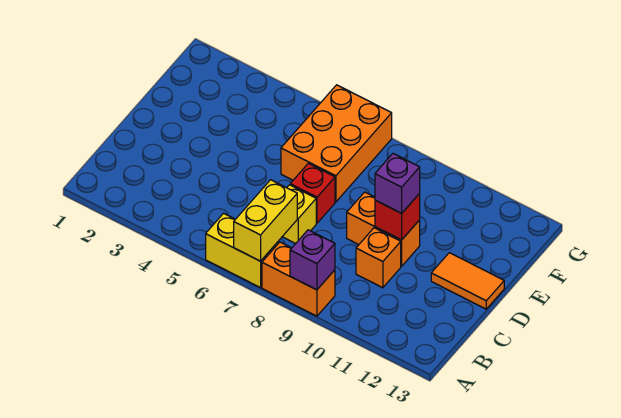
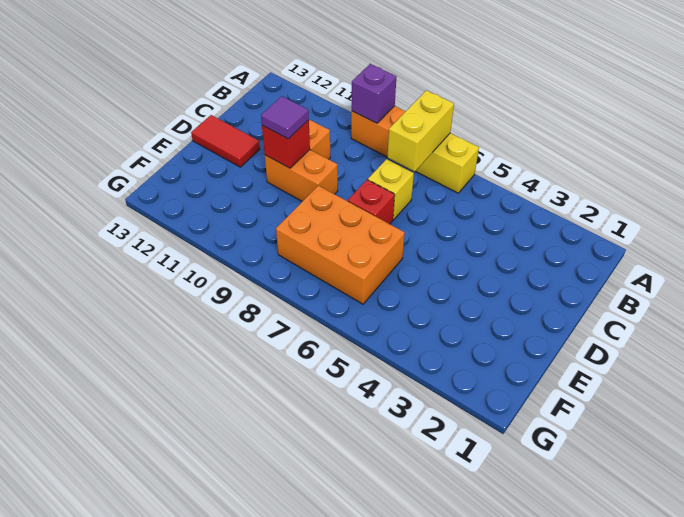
purple brick D10 level 3 -> purple tile D10 level 3
orange tile D12:D13 level 1 -> red tile D12:D13 level 1
orange brick E6:G7 level 1 -> orange brick E6:F8 level 1

